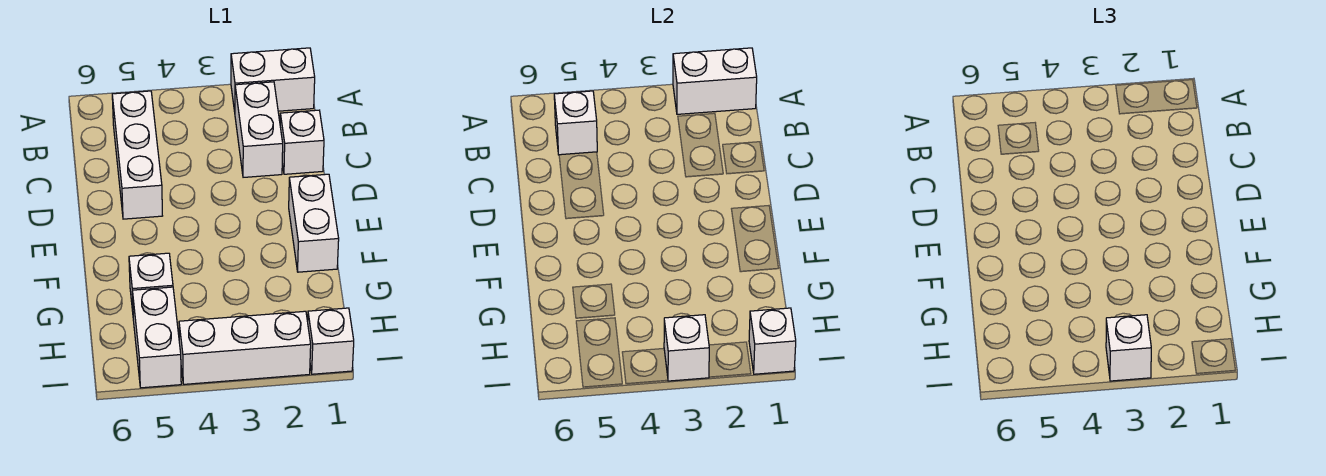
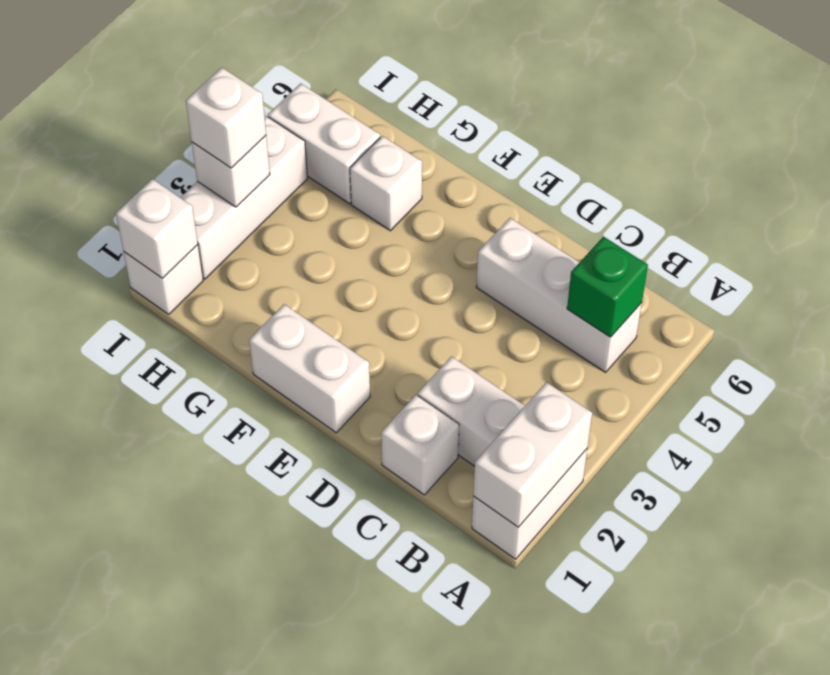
white brick B5 level 2 -> green brick B5 level 2

